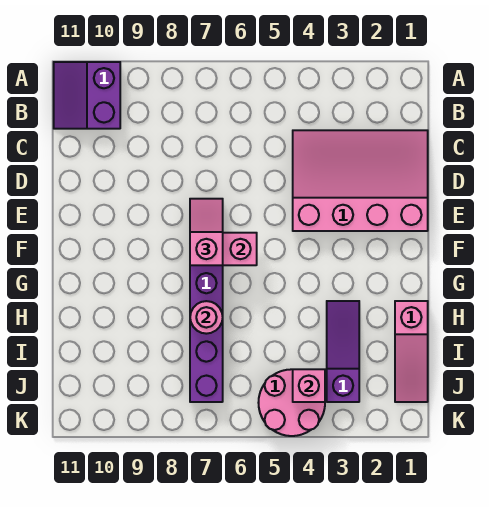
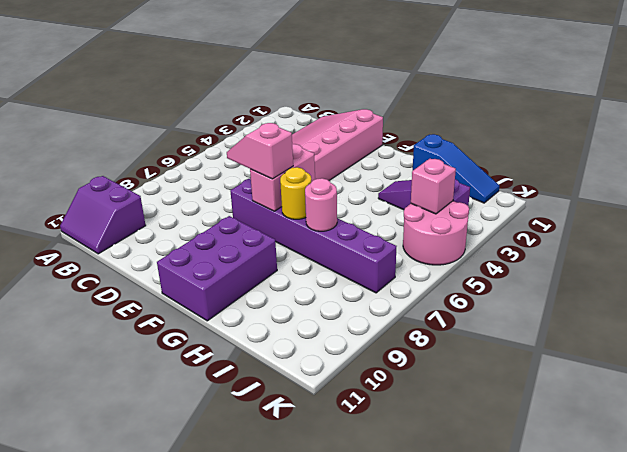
none -> purple brick F9:G11 level 1
none -> yellow round brick G7 level 2
pink slope H1:J1 level 1 top H -> blue slope H1:J1 level 1 top H

